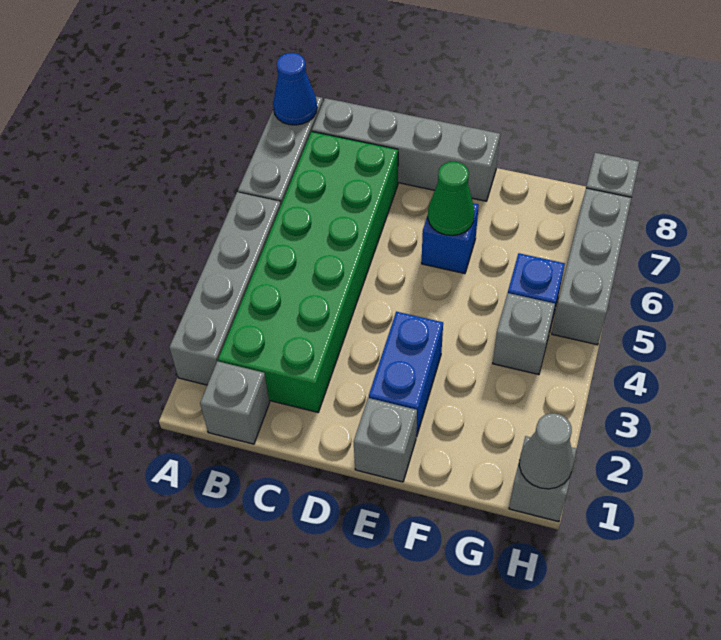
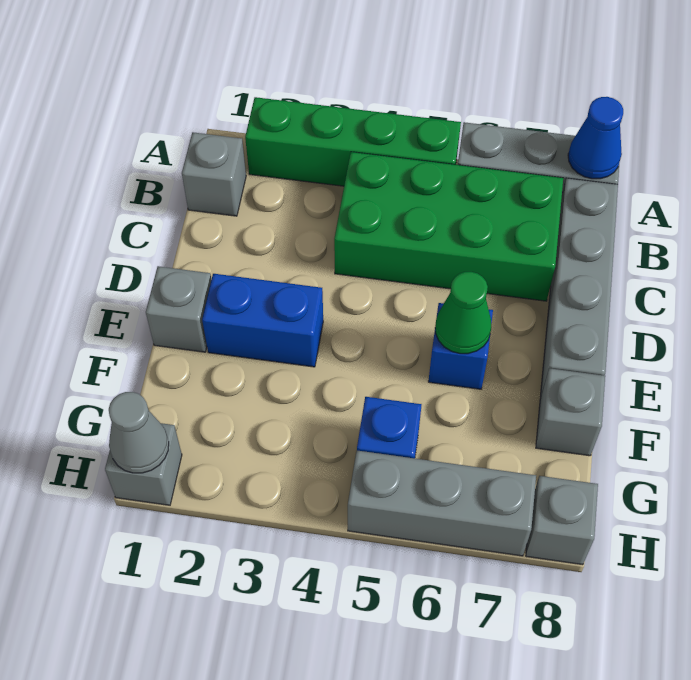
grey brick A2:A5 level 1 -> green brick A2:A5 level 1
green brick B2:C7 level 1 -> green brick B4:C7 level 1
grey brick G4 level 1 -> grey brick F8 level 1

